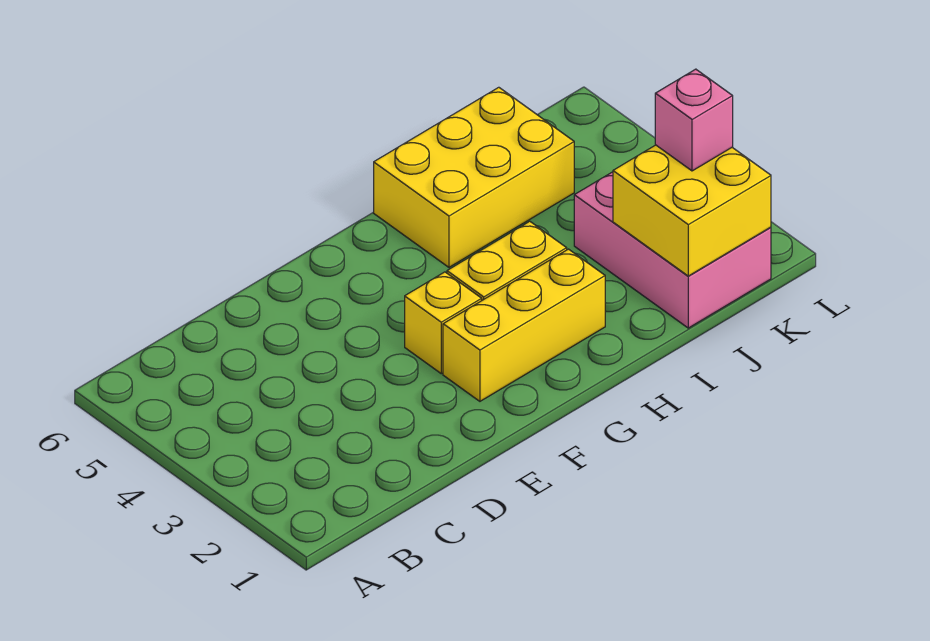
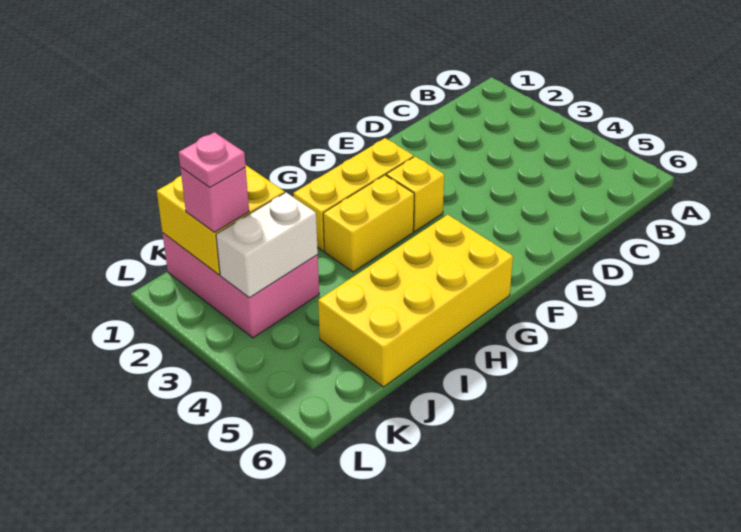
yellow brick H5:J6 level 1 -> yellow brick G5:J6 level 1
none -> white brick J3:K3 level 2
none -> pink plate K2 level 4

